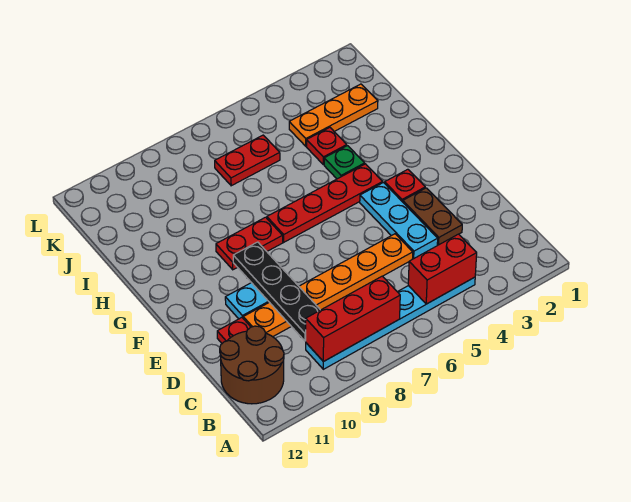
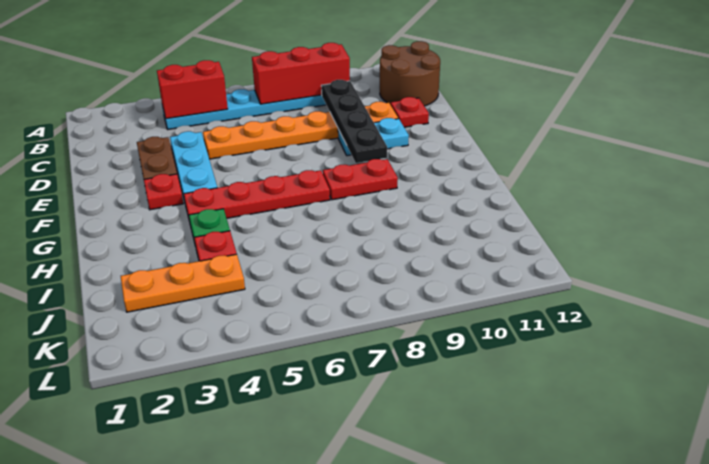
red plate J6:J7 level 1 -> none

